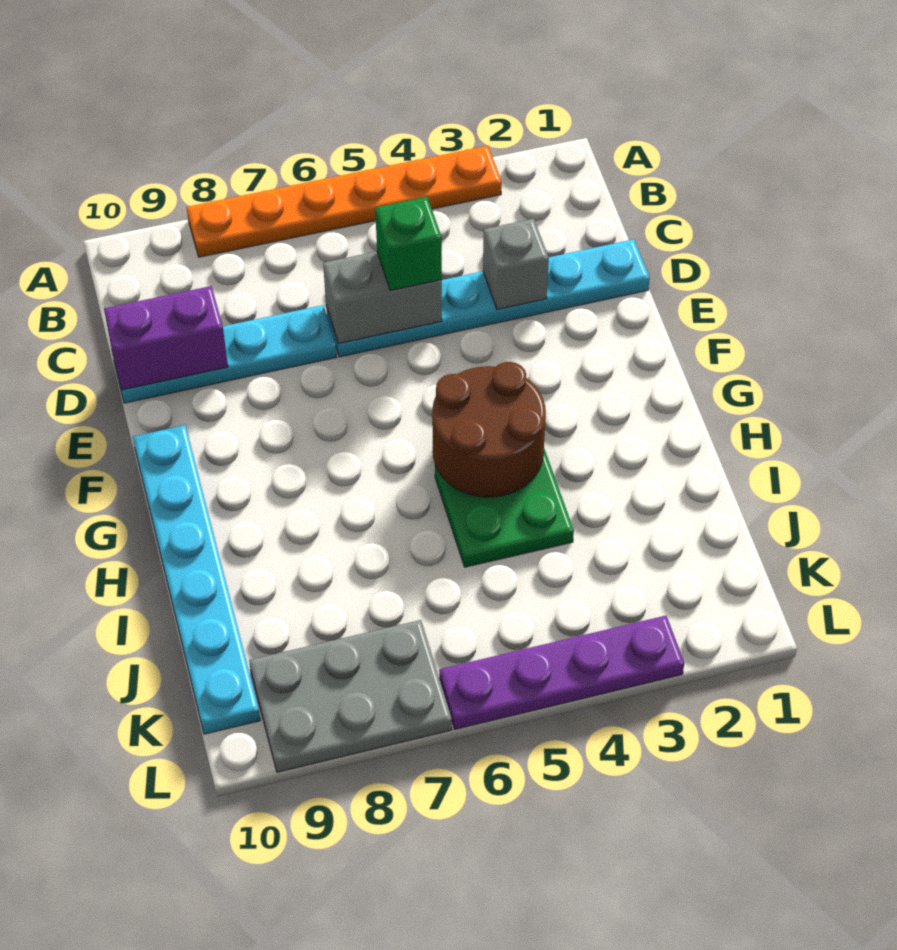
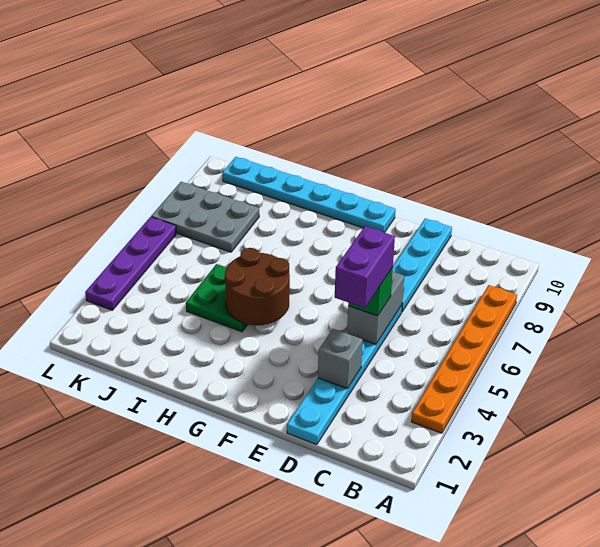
purple brick D9:D10 level 2 -> purple brick D4:D5 level 4
grey plate K7:L9 level 1 -> grey plate J7:L8 level 1

